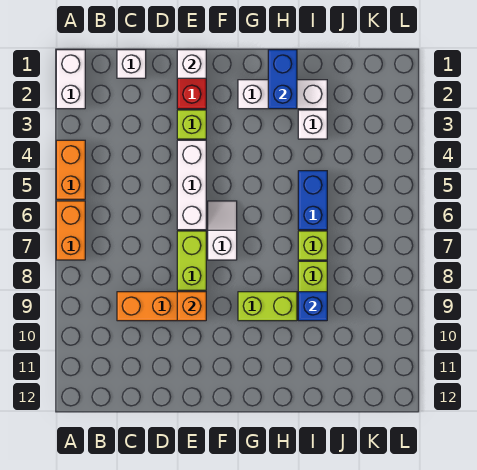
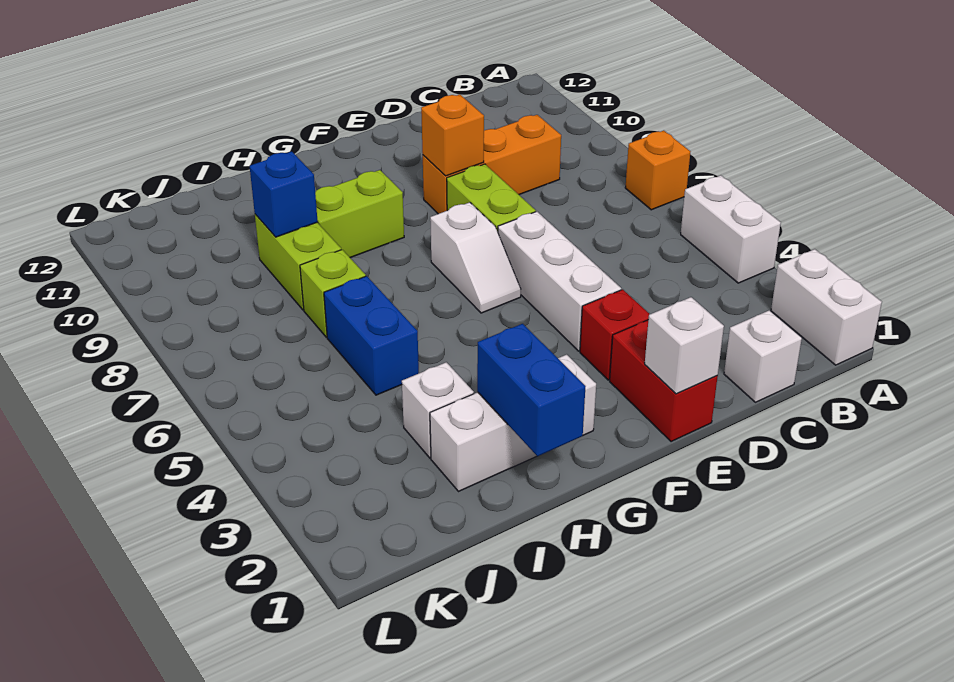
orange brick A4:A5 level 1 -> white brick A4:A5 level 1
orange brick A6:A7 level 1 -> orange brick A7 level 1
lime brick E3 level 1 -> red brick E3 level 1

